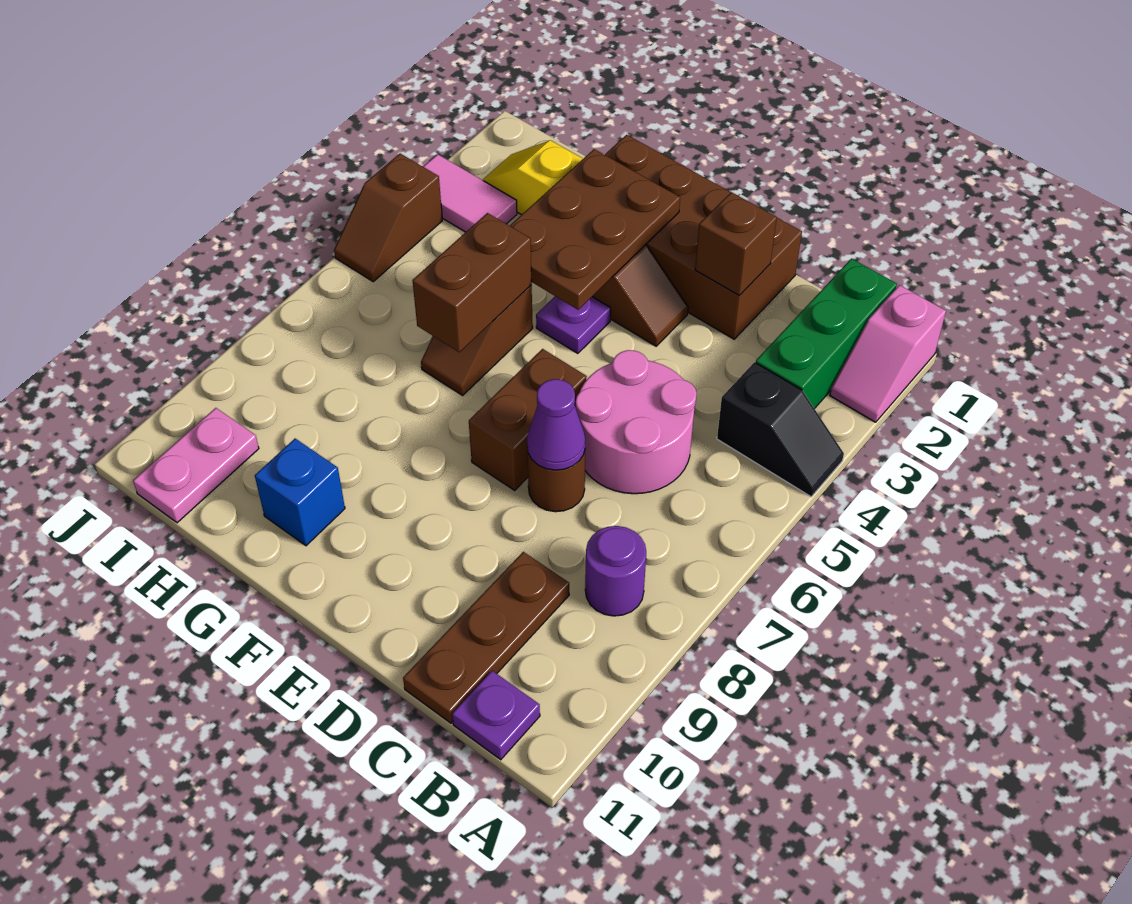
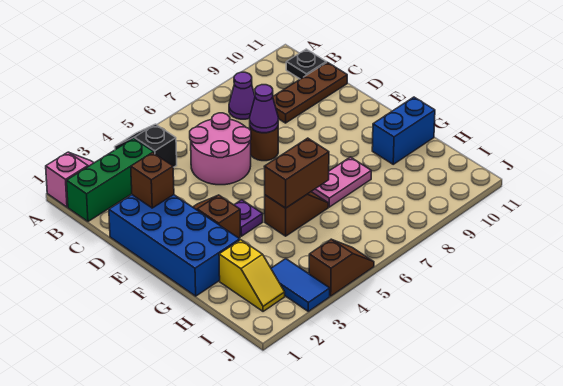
purple round brick B8 level 1 -> purple cone B8 level 1
purple plate B11 level 1 -> black plate B11 level 1
brown brick D1:G2 level 1 -> blue brick D1:G2 level 1
brown brick E6:E7 level 1 -> none
brown plate F2:G4 level 2 -> none
blue brick G10 level 1 -> blue brick G10:G11 level 1
pink tile I3:J3 level 1 -> blue tile I3:J3 level 1
pink plate I10:I11 level 1 -> pink plate G7:G8 level 1

